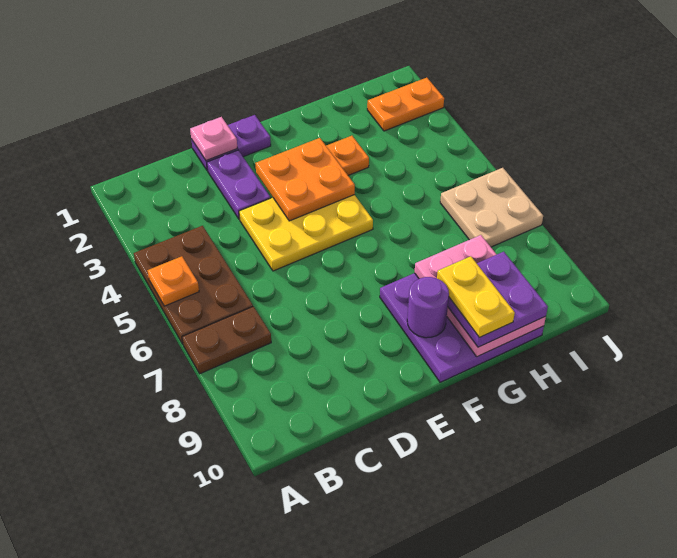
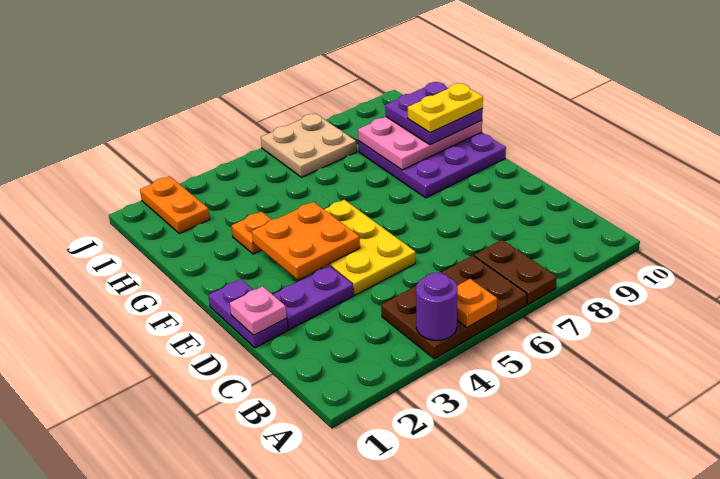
purple round brick F9 level 2 -> purple round brick A4 level 2

